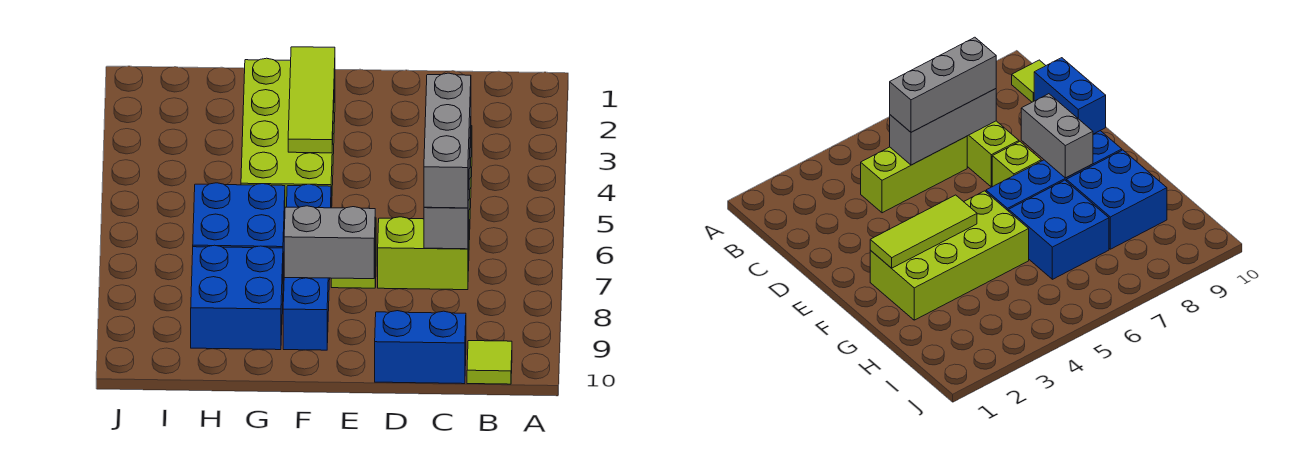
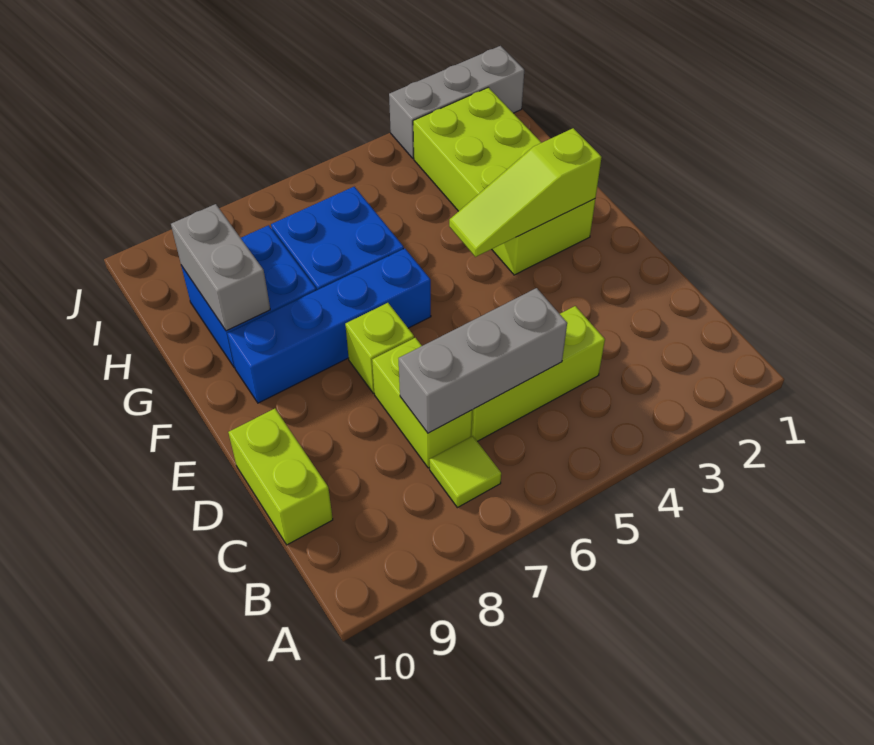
lime tile B10 level 1 -> lime tile B7 level 1
grey brick C5:C7 level 3 -> grey brick J1:J3 level 1
blue brick C10:D10 level 1 -> lime brick C10:D10 level 1
grey brick E8:F8 level 2 -> grey brick G9:H9 level 2
lime brick F2:G5 level 1 -> lime brick F2:I3 level 1
lime tile F2:F4 level 2 -> lime slope F2:F4 level 2 top 2

